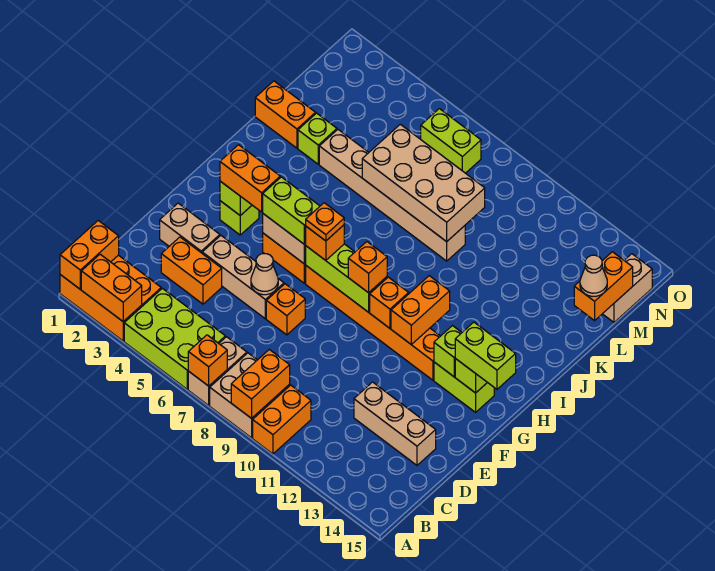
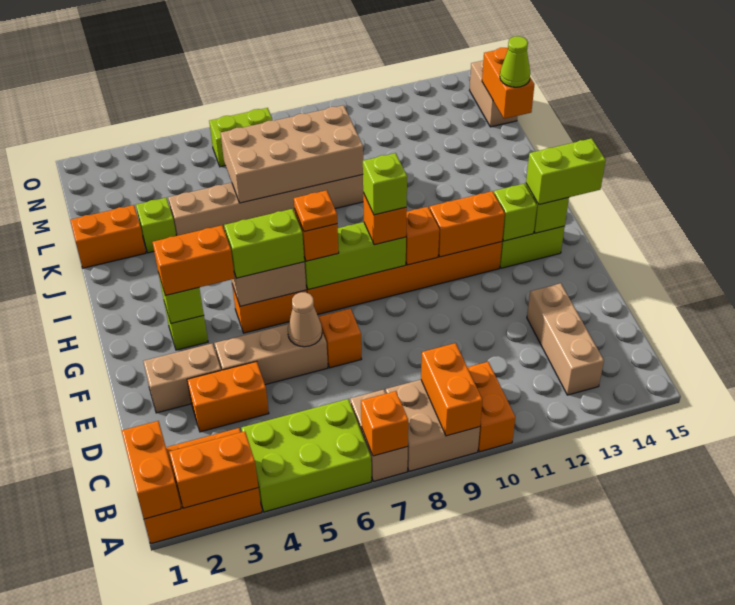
tan brick D12:D14 level 1 -> tan brick B13:D13 level 1
none -> lime brick G9 level 4
orange brick G11:H11 level 2 -> orange brick G11:G12 level 2
tan cone L15 level 3 -> lime cone L15 level 3

